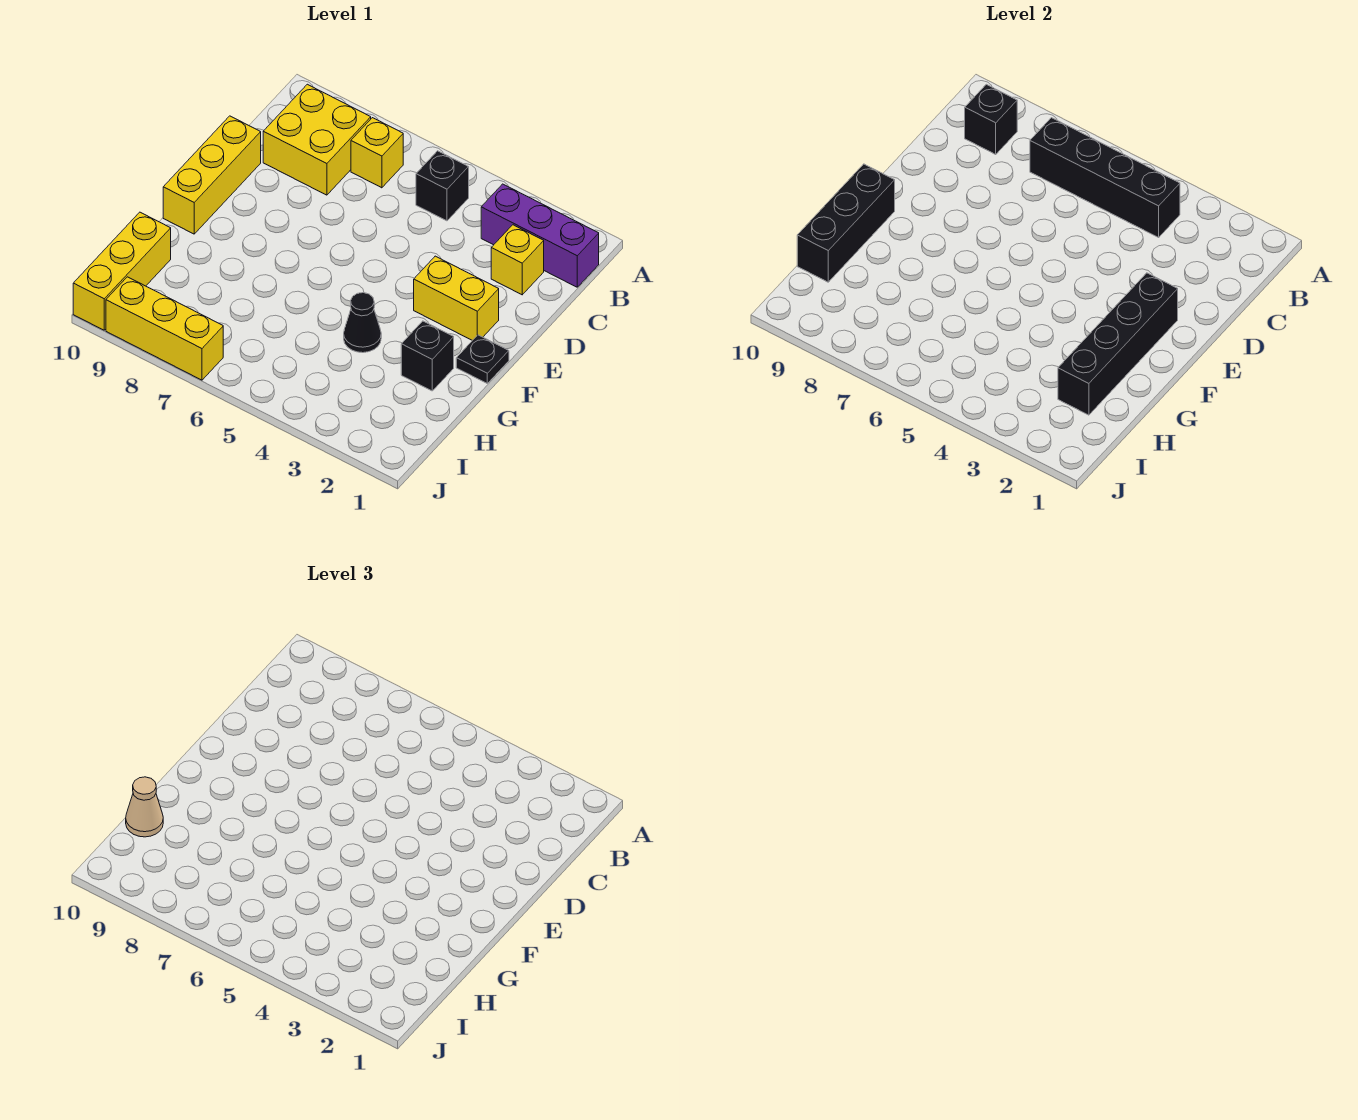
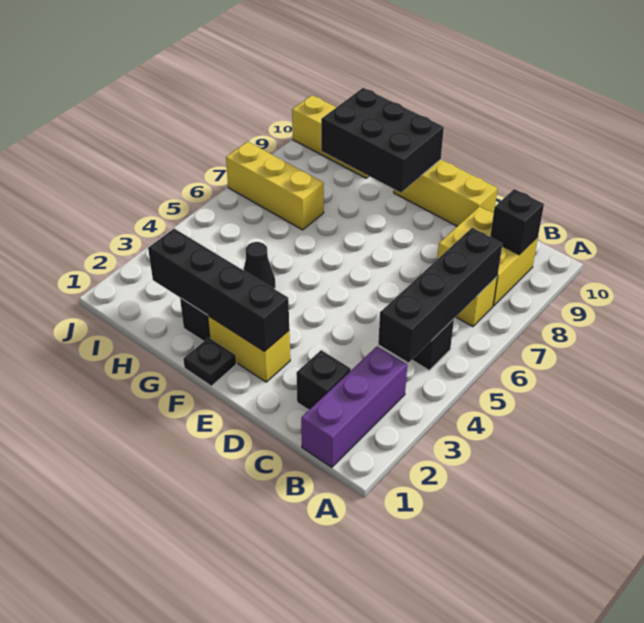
yellow brick C2 level 1 -> black brick C2 level 1
yellow brick E2:E3 level 1 -> yellow brick E2:F2 level 1
black brick F10:H10 level 2 -> black brick F9:H10 level 2
tan cone H10 level 3 -> none
yellow brick J7:J9 level 1 -> yellow brick H7:J7 level 1

